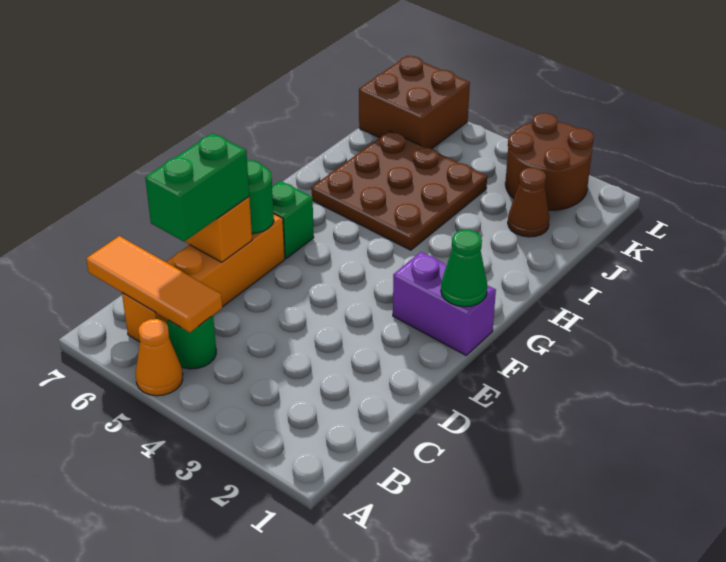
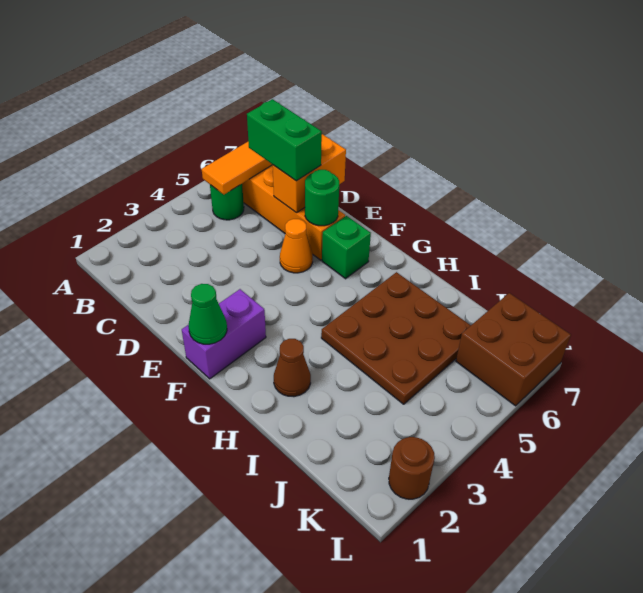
orange cone A5 level 1 -> orange cone E5 level 1
brown cone J2 level 1 -> brown cone H2 level 1
brown round brick K2:L3 level 1 -> brown round brick L2 level 1

